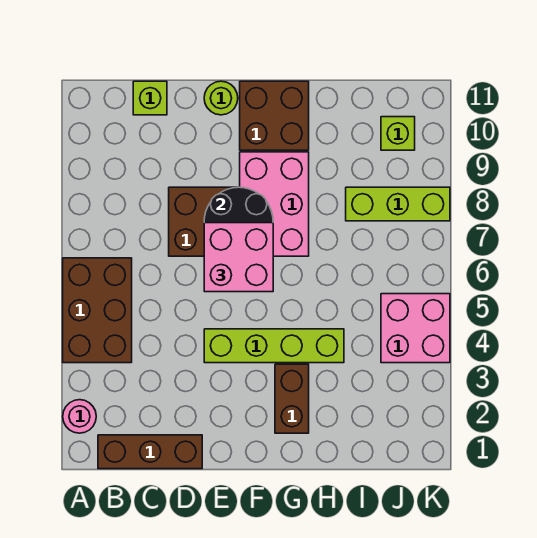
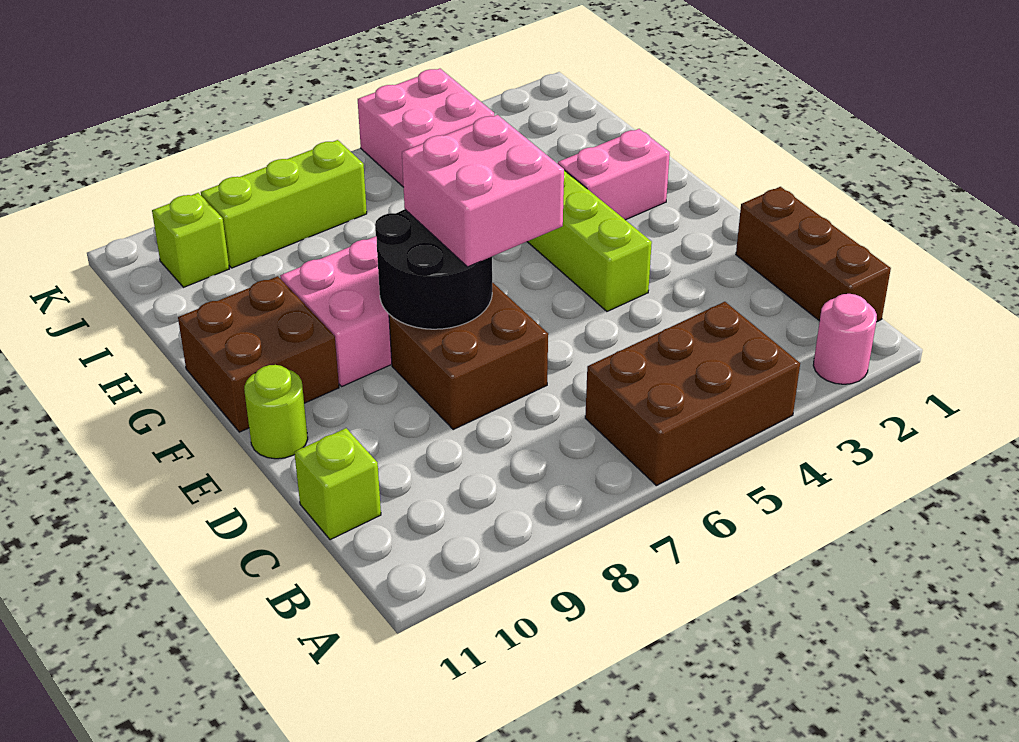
brown brick G2:G3 level 1 -> pink brick G2:G3 level 1
lime brick I8:K8 level 1 -> lime brick J7:J9 level 1

